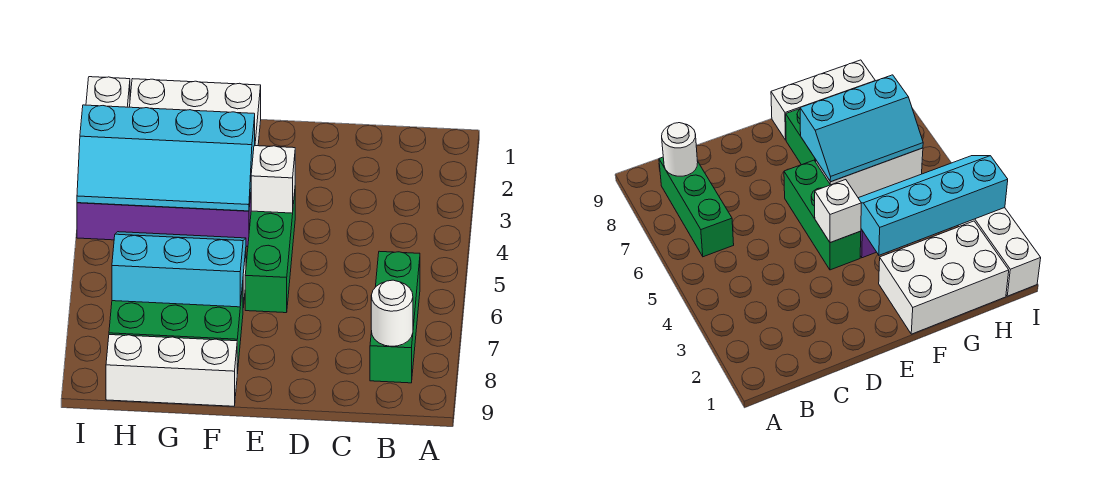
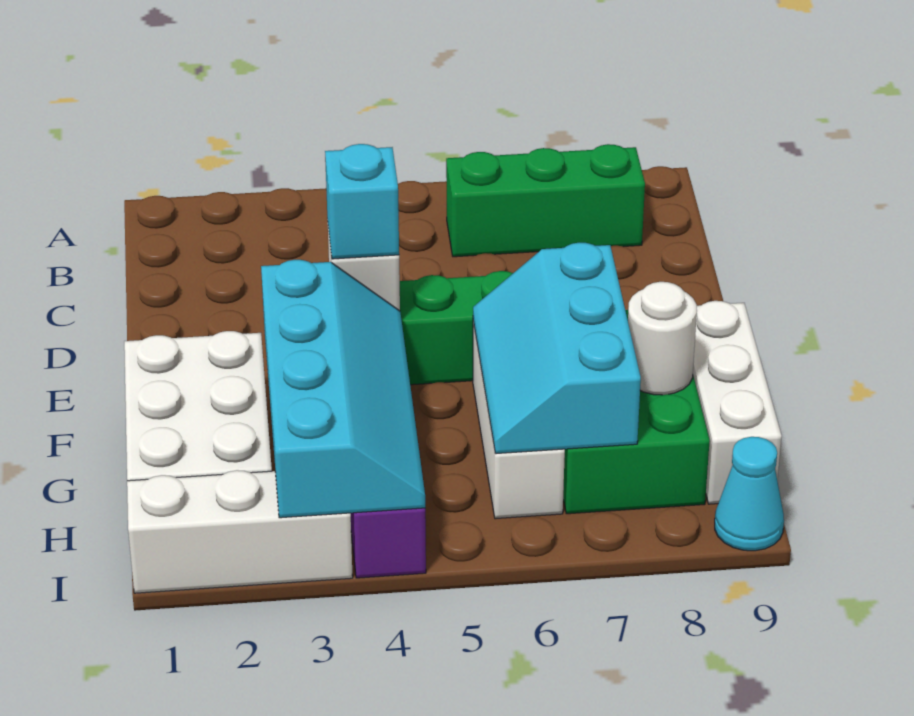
white round brick B8 level 2 -> white round brick G8 level 2
none -> cyan brick E4 level 3
none -> cyan cone I9 level 1

